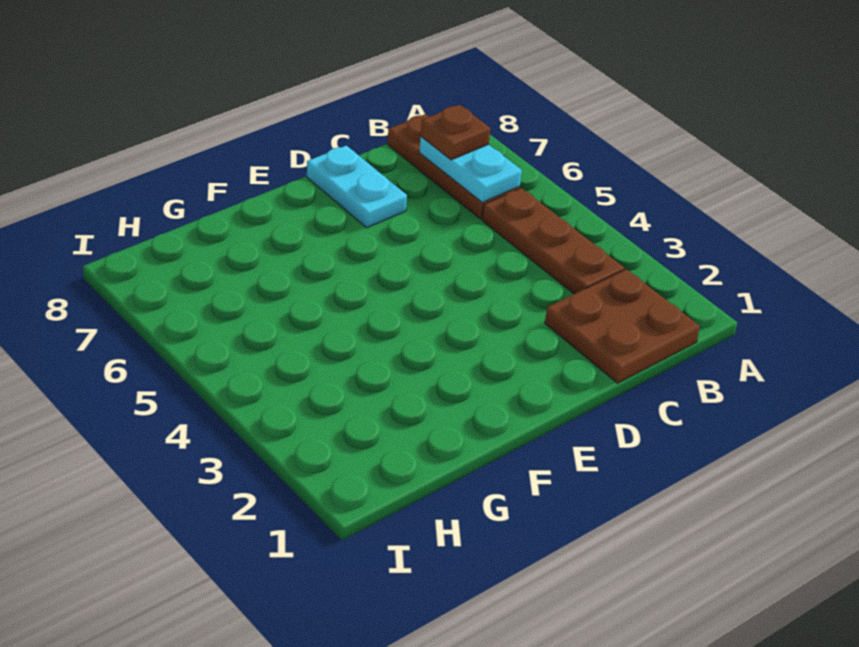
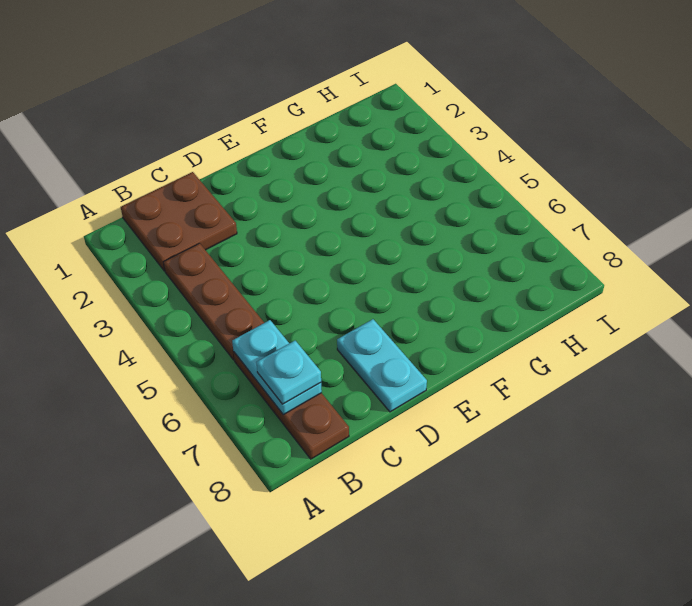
brown plate B7 level 3 -> cyan plate B7 level 3

